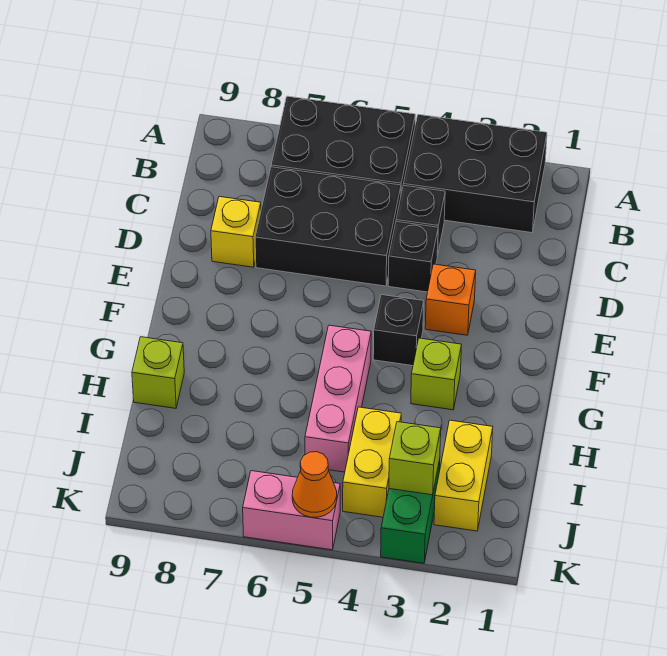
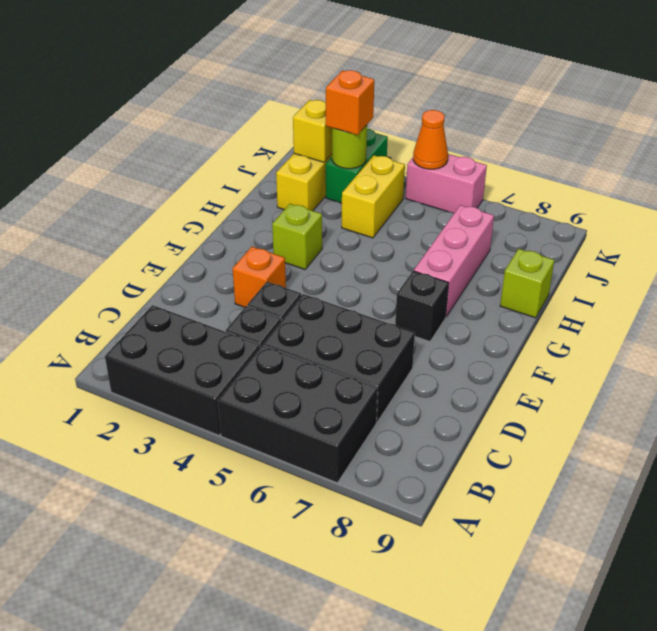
yellow brick D8 level 1 -> yellow brick J2 level 2
black brick F4 level 1 -> black brick F7 level 1
pink brick G5:I5 level 1 -> pink brick G7:I7 level 1
lime brick J3 level 2 -> lime round brick J3 level 2
none -> orange brick J3 level 3

